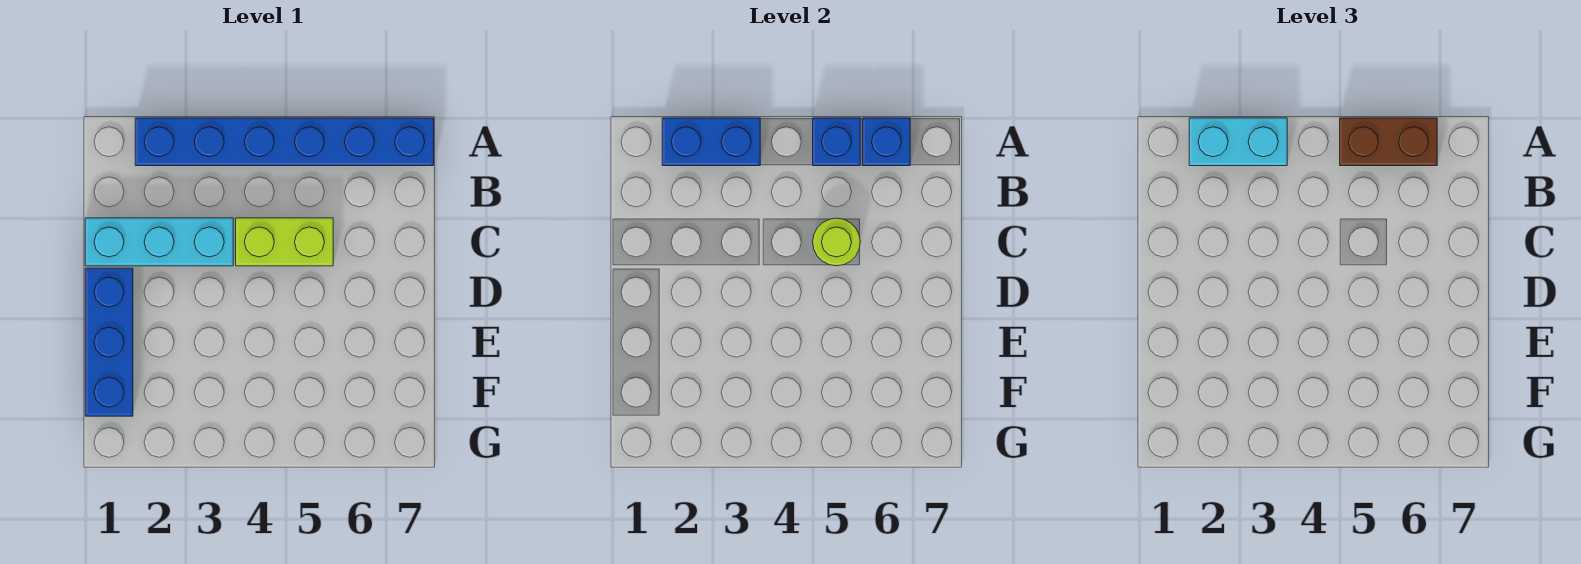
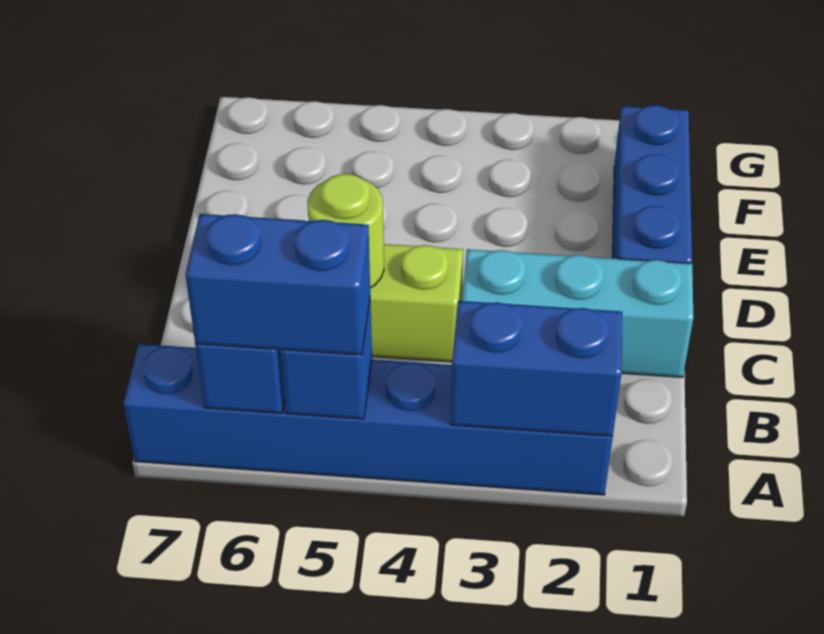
cyan brick A2:A3 level 3 -> none
brown brick A5:A6 level 3 -> blue brick A5:A6 level 3

